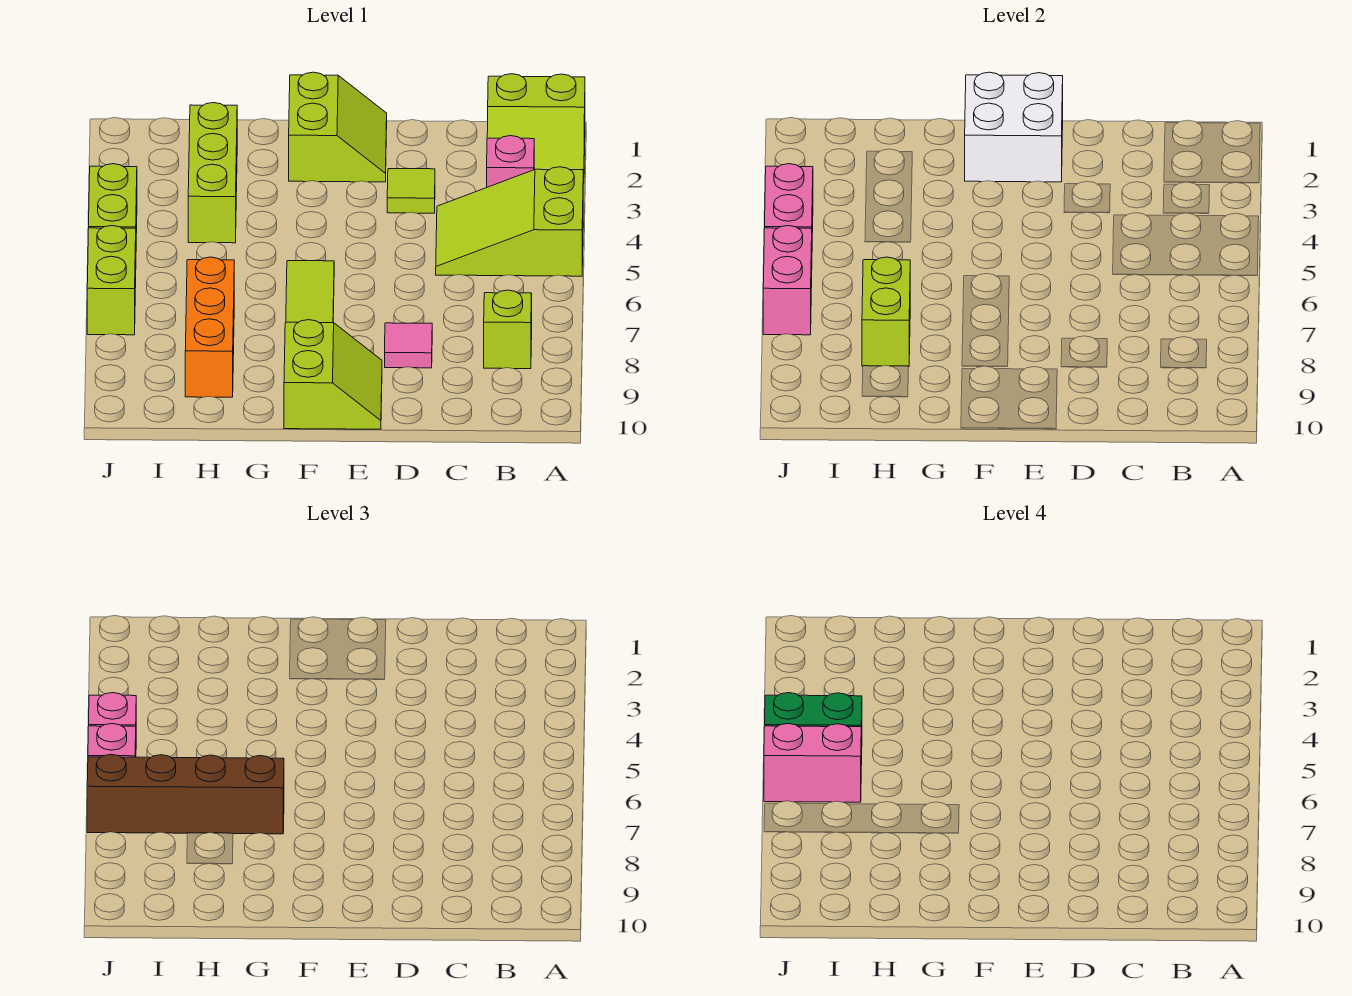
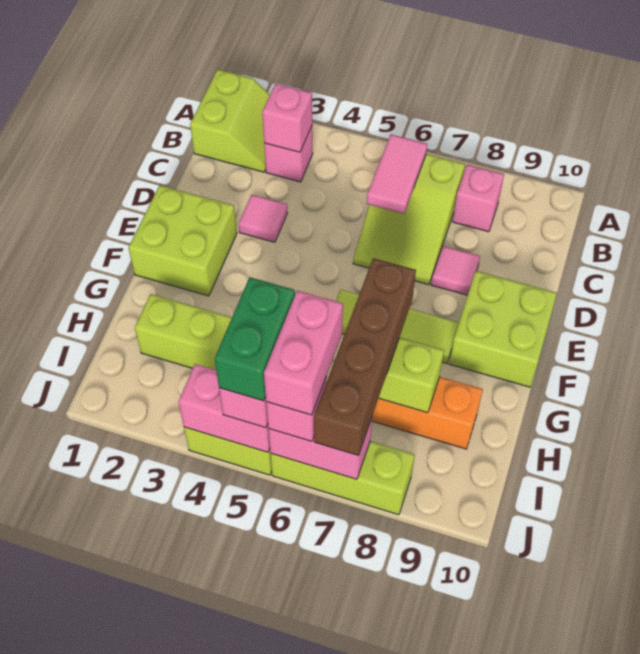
lime slope A4:C5 level 1 top A -> lime slope B6:D7 level 1 top B
none -> pink brick B3 level 2
none -> pink tile B6:C6 level 2
lime brick B8 level 1 -> pink brick B8 level 1
lime tile D3 level 1 -> pink tile D3 level 1
lime slope E1:F2 level 1 top F -> lime brick E1:F2 level 1
white brick E1:F2 level 2 -> none
lime slope E9:F10 level 1 top F -> lime brick E9:F10 level 1
lime brick J6:J7 level 1 -> lime brick J6:J8 level 1

